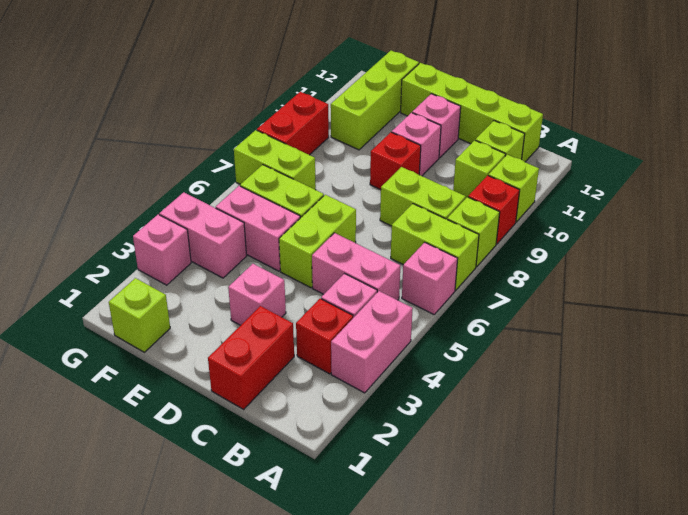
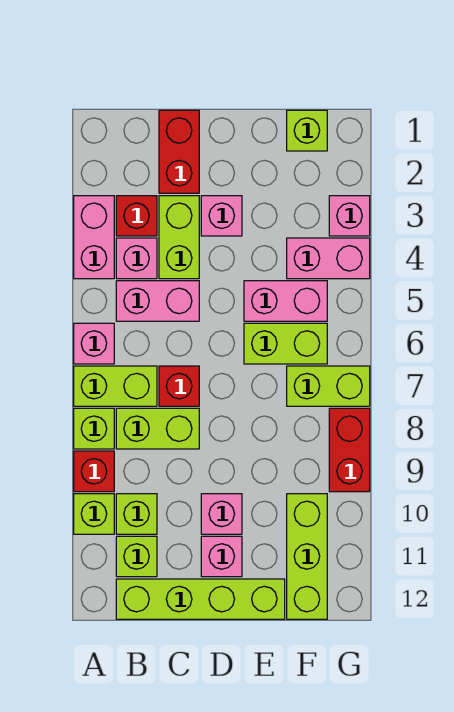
lime brick D5:D6 level 1 -> lime brick C3:C4 level 1
red brick D9 level 1 -> red brick C7 level 1

